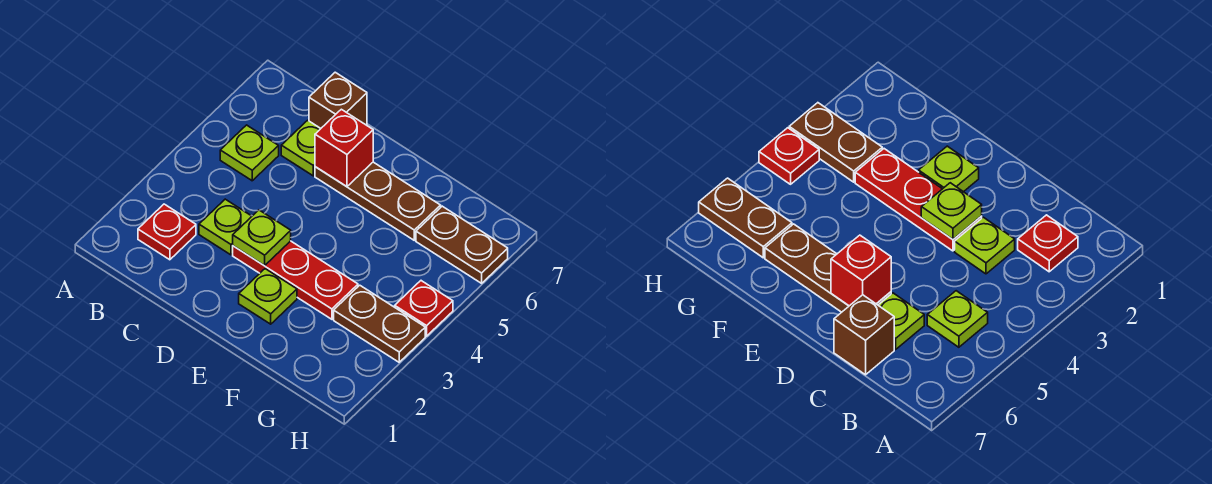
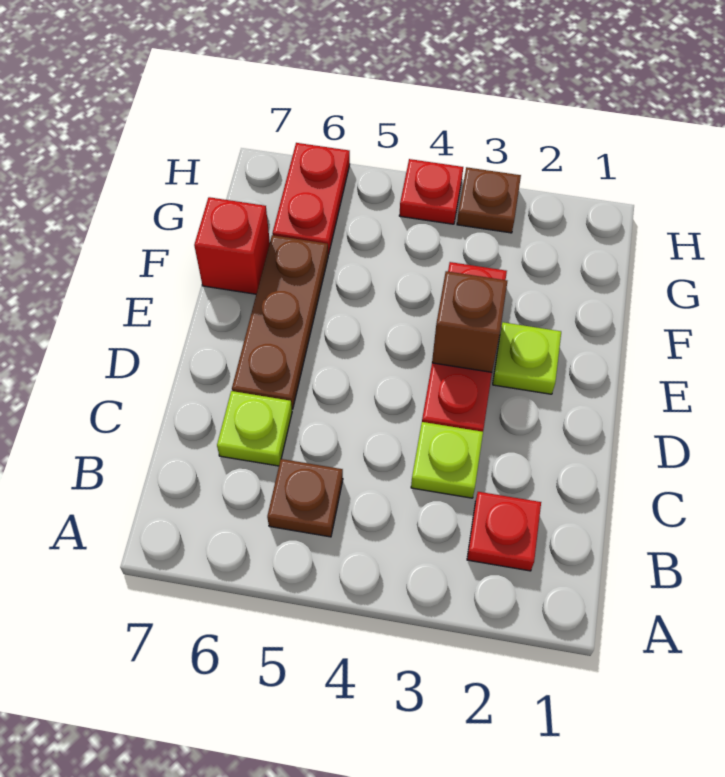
lime plate B5 level 1 -> brown plate B5 level 1
brown brick C7 level 1 -> brown brick E3 level 2
lime plate D3 level 2 -> none
red brick D6 level 2 -> red brick F7 level 1
brown plate G3:H3 level 1 -> brown plate H3 level 1
brown plate G6:H6 level 1 -> red plate G6:H6 level 1

